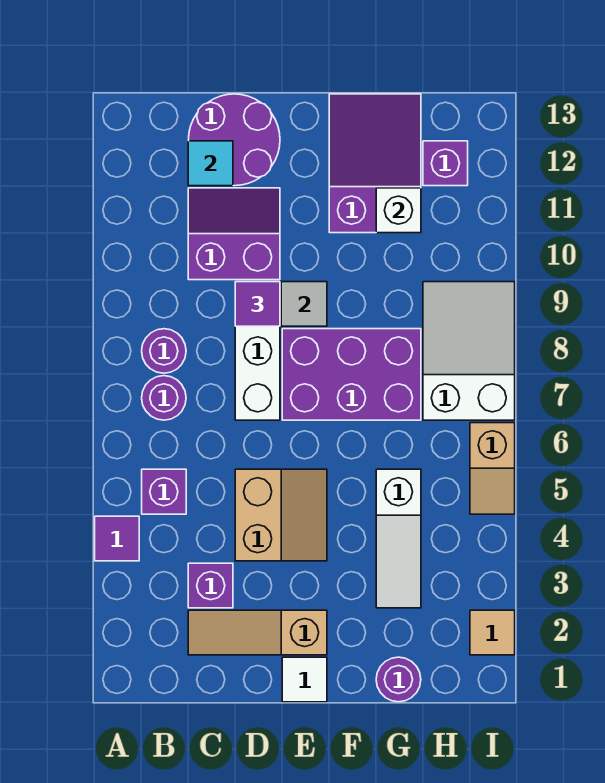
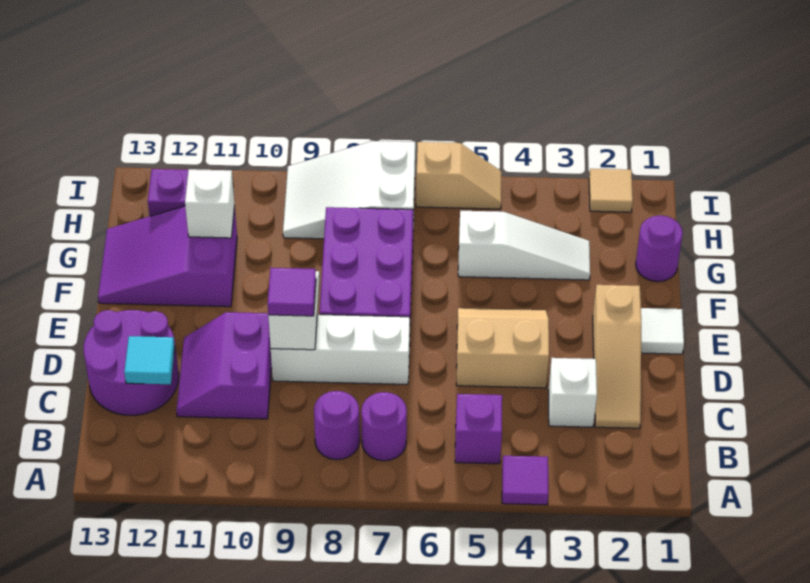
purple brick C3 level 1 -> white brick C3 level 1

